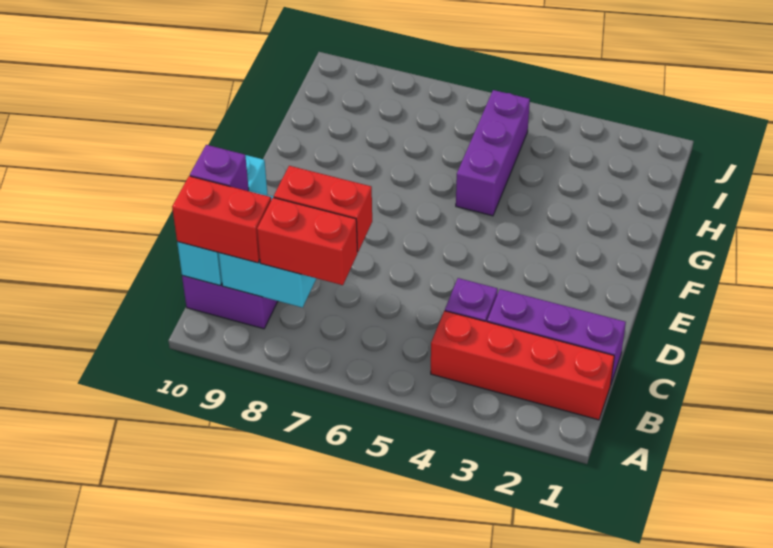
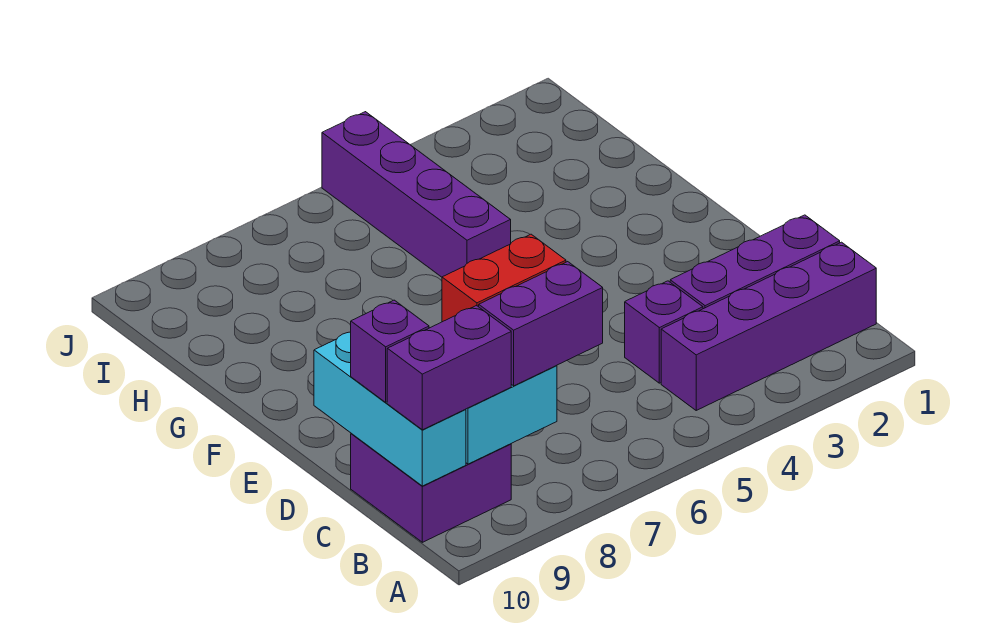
red brick B1:B4 level 1 -> purple brick B1:B4 level 1
red brick B7:B8 level 3 -> purple brick B7:B8 level 3
red brick B9:B10 level 3 -> purple brick B9:B10 level 3
purple brick G5:I5 level 1 -> purple brick G5:J5 level 1

